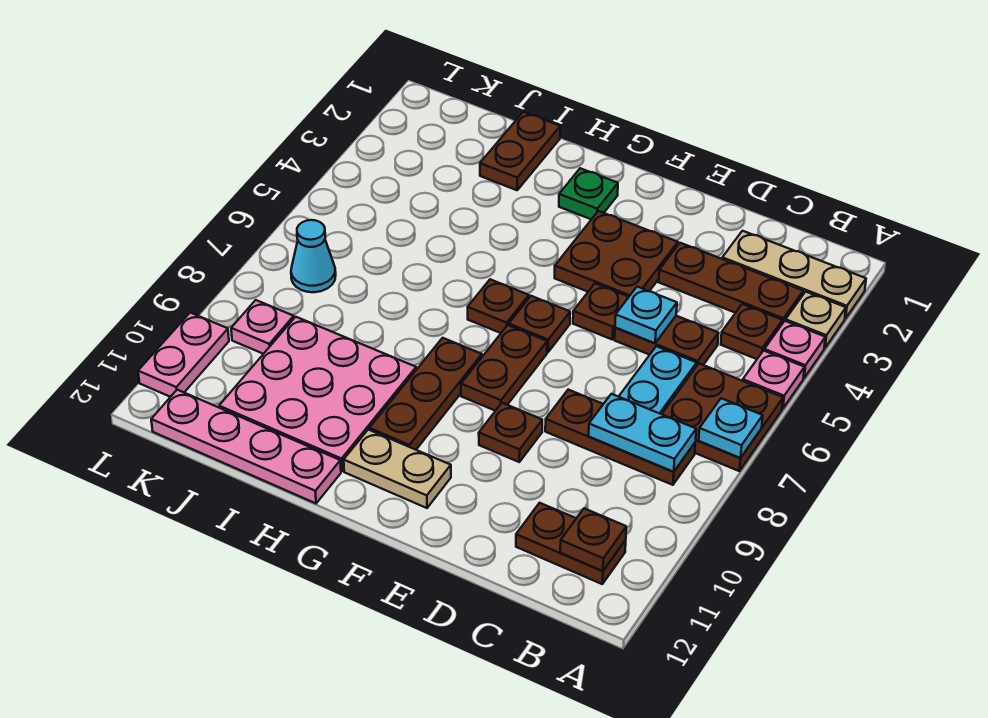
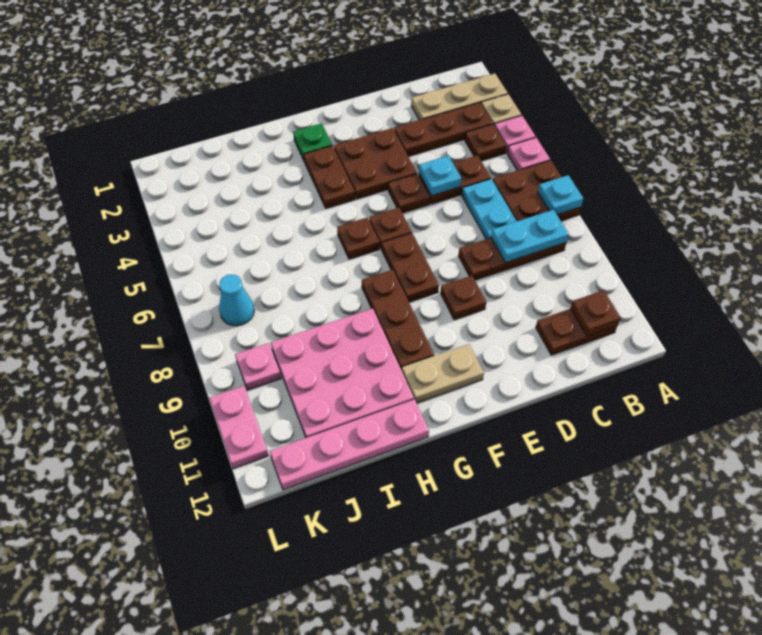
brown plate I1:I2 level 1 -> brown plate G3:G4 level 1

